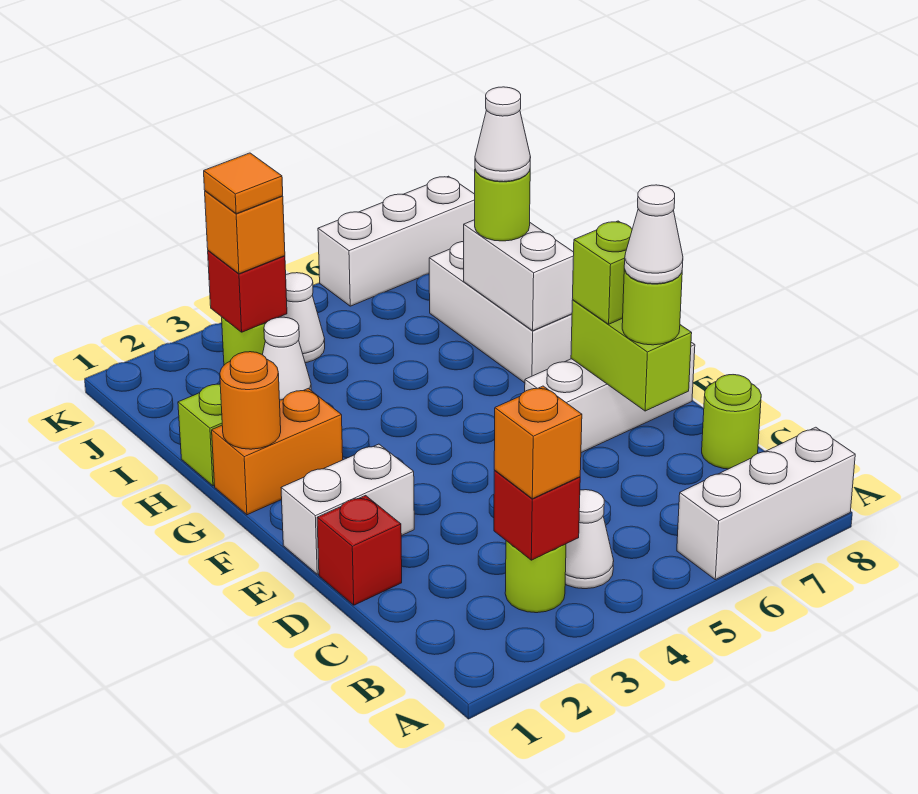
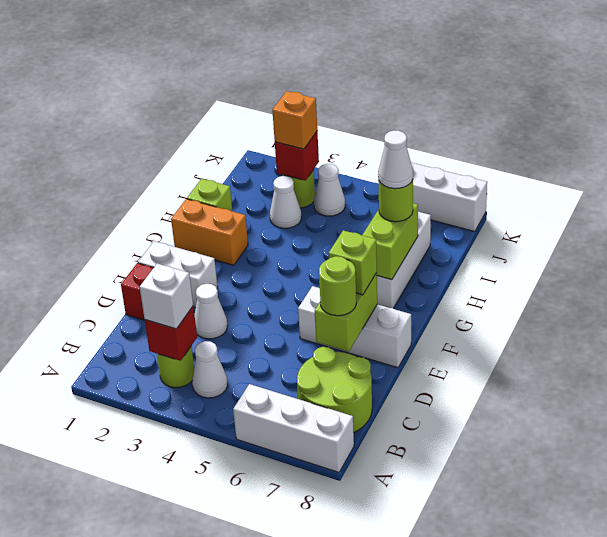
orange brick B3 level 3 -> white brick B3 level 3
lime round brick C8 level 1 -> lime round brick B7:C8 level 1
white cone D7 level 4 -> white cone D3 level 1
orange round brick G1 level 2 -> none
white brick G7:H7 level 2 -> lime brick G7:H7 level 2
orange tile J3 level 4 -> none

